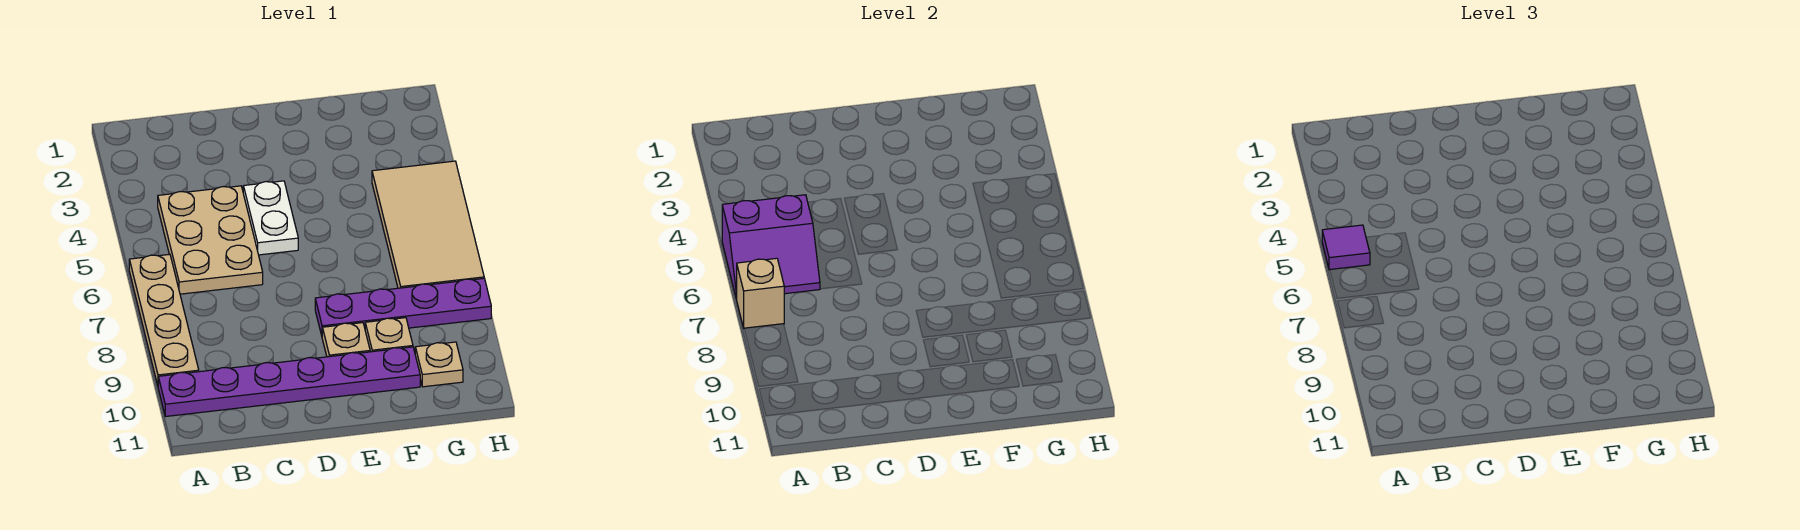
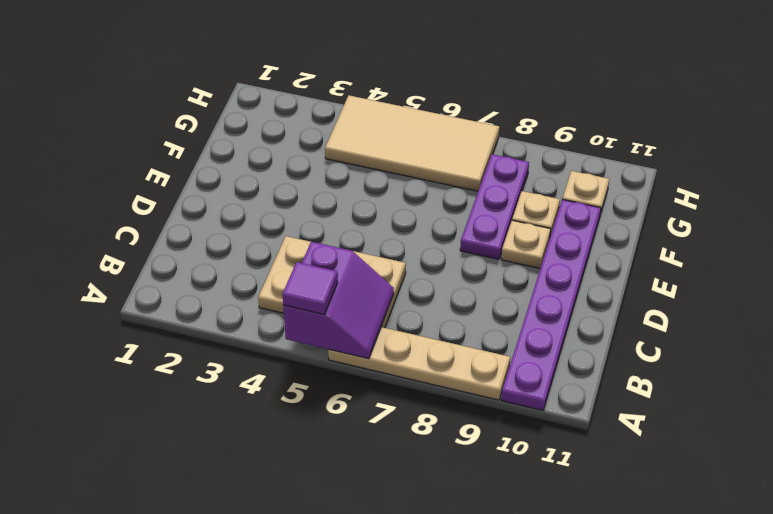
tan brick A7 level 2 -> none
white plate D4:D5 level 1 -> none
purple plate E8:H8 level 1 -> purple plate E8:G8 level 1

